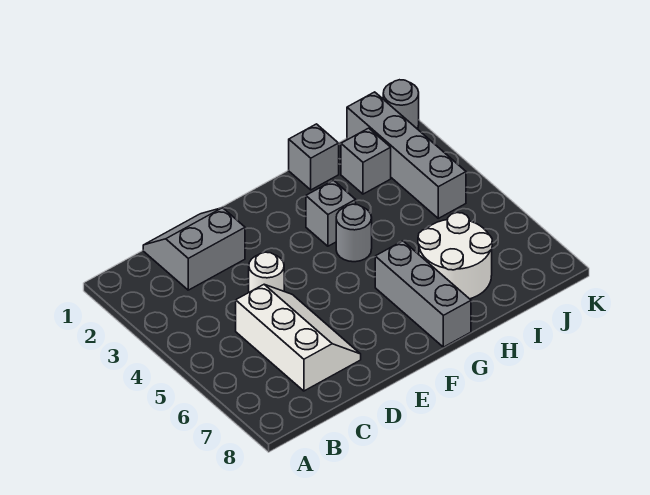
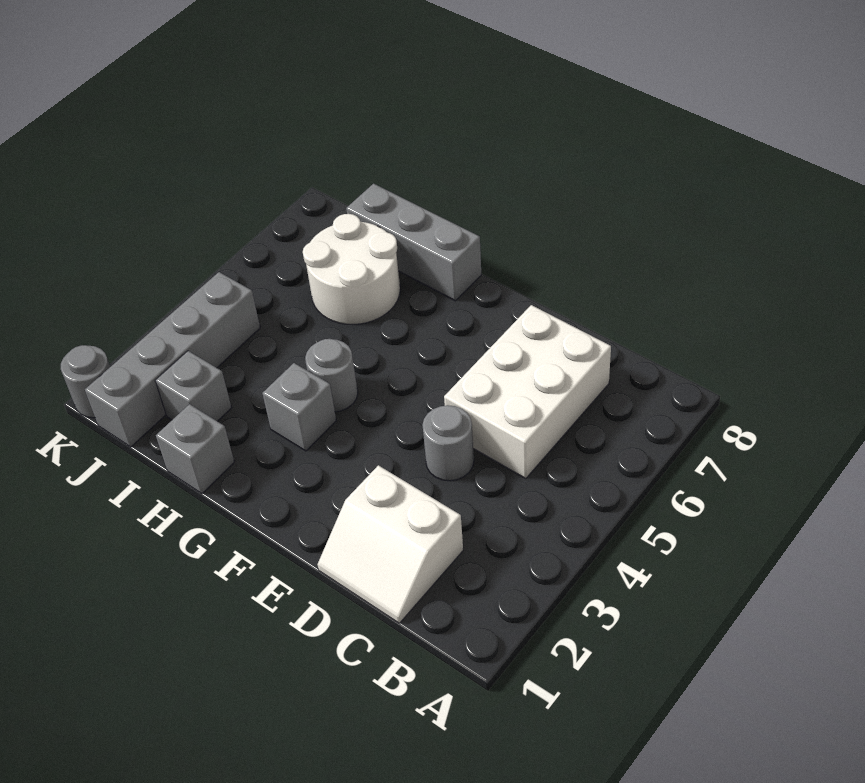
grey slope C1:D2 level 1 top 2 -> white slope C1:D2 level 1 top 2
white slope C5:D7 level 1 top C -> white brick C5:D7 level 1
white round brick D4 level 1 -> grey round brick D4 level 1
grey brick G6:G8 level 1 -> grey brick G8:I8 level 1

